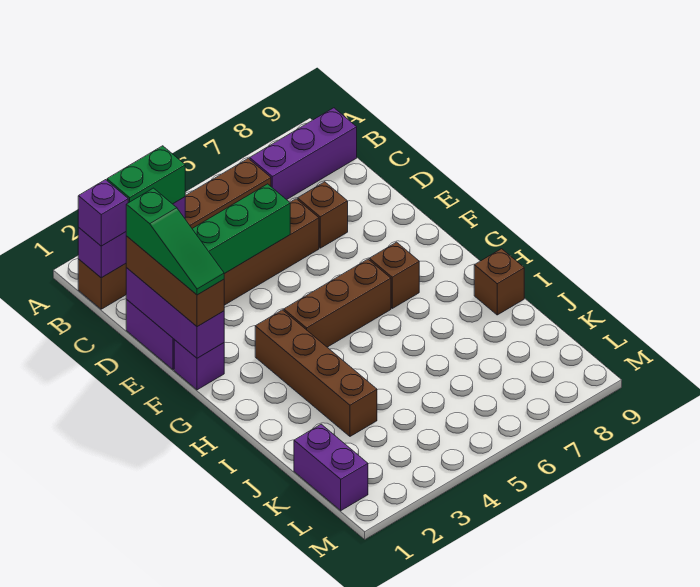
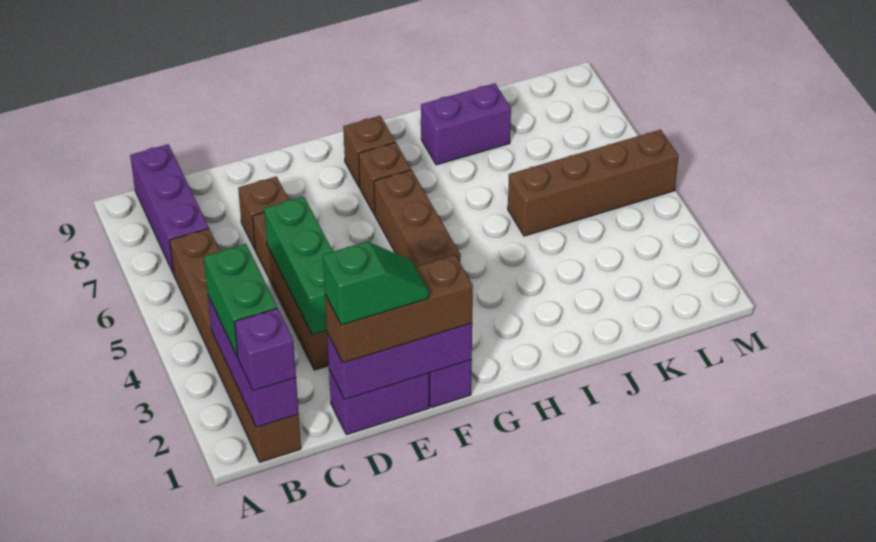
green slope D1:F1 level 4 top D -> green slope D1:E1 level 4 top D
brown brick G3:J3 level 1 -> brown brick J5:M5 level 1
brown brick I9 level 1 -> brown brick G8 level 1
purple brick K1:L1 level 1 -> purple brick I8:J8 level 1

